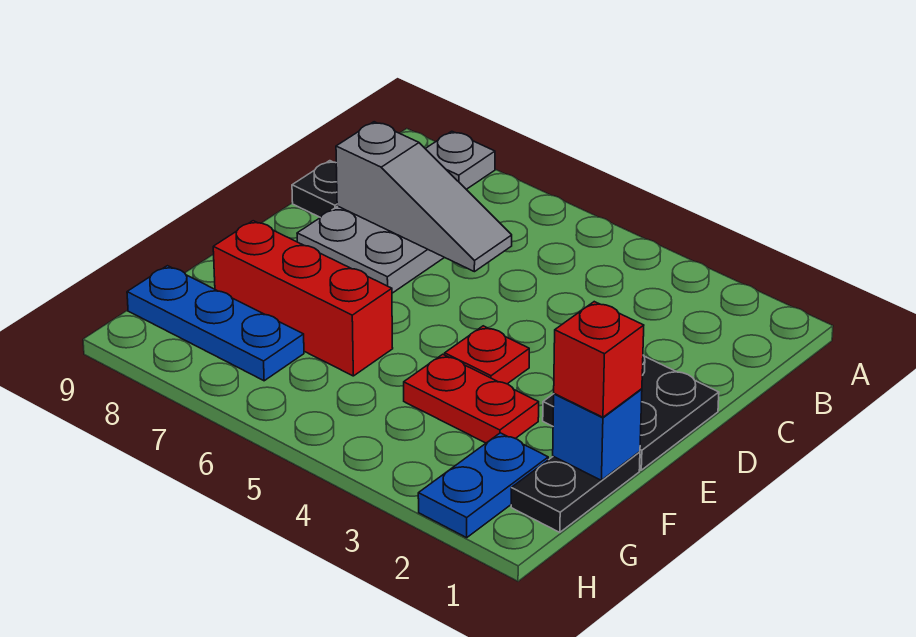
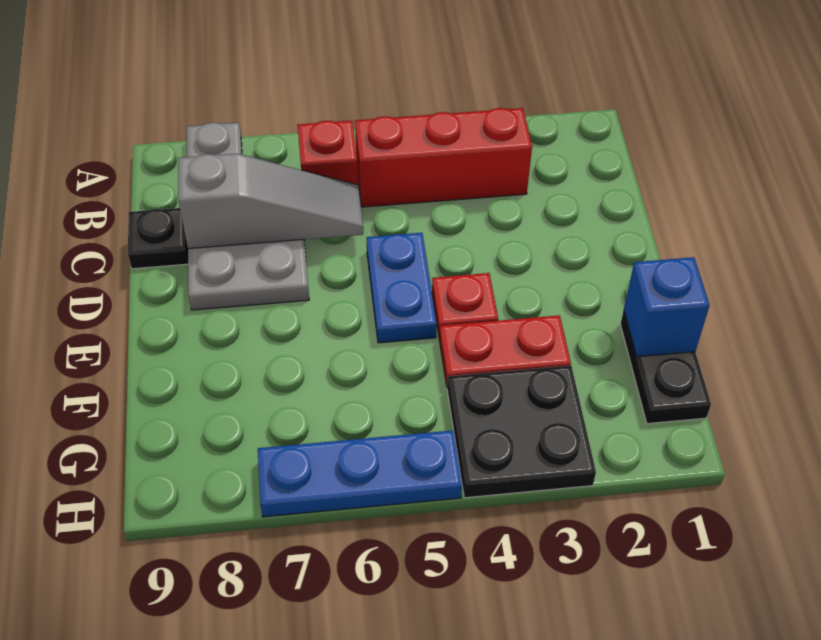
black plate D1:E2 level 1 -> black plate G3:H4 level 1
red brick F1 level 3 -> red brick B6 level 1
red brick F6:F8 level 1 -> red brick B3:B5 level 1
blue plate G2:H2 level 1 -> blue plate D5:E5 level 1
blue plate G7:G9 level 1 -> blue plate H5:H7 level 1

